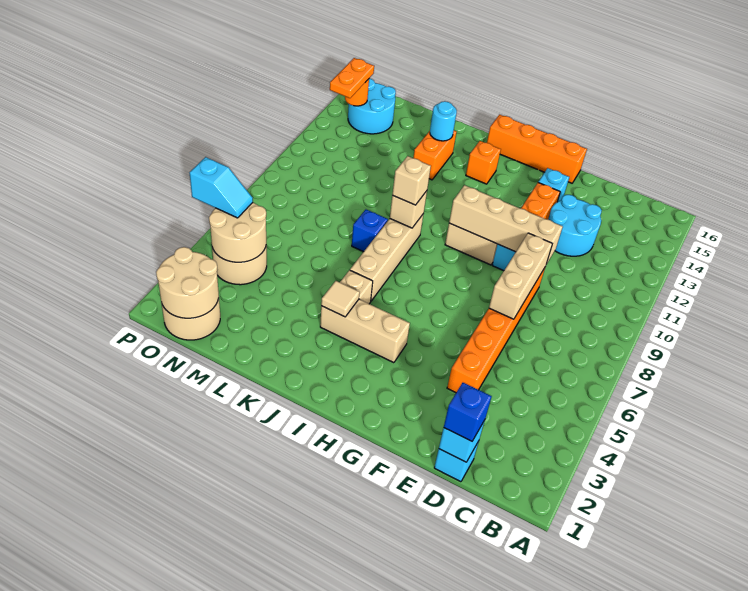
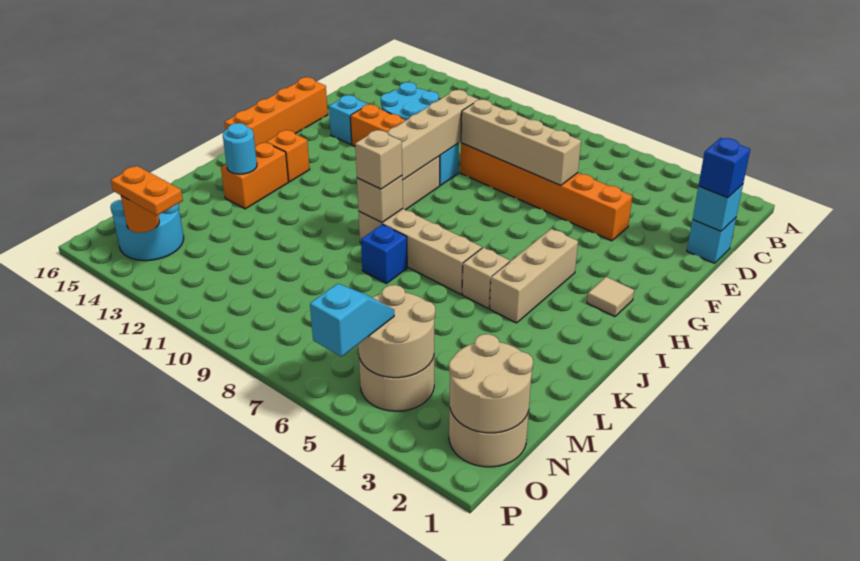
tan brick E7:E9 level 2 -> tan brick E6:E9 level 2
tan tile J4 level 2 -> tan tile H2 level 1
orange brick K13:K14 level 1 -> orange brick J14:K14 level 1

